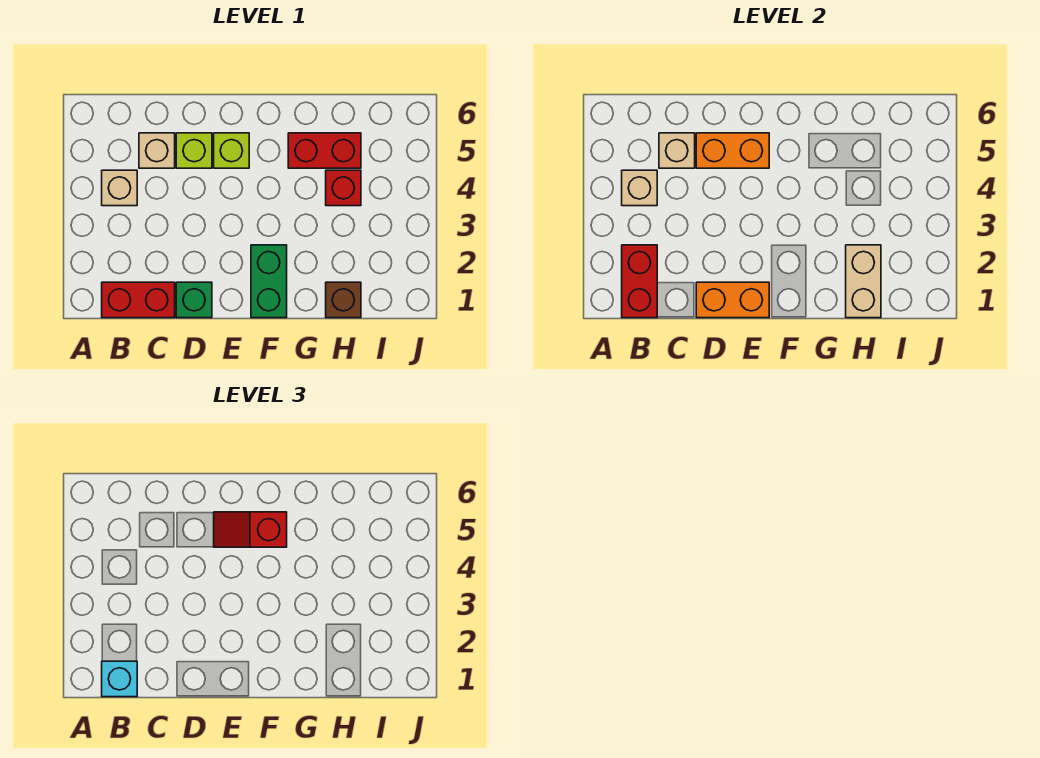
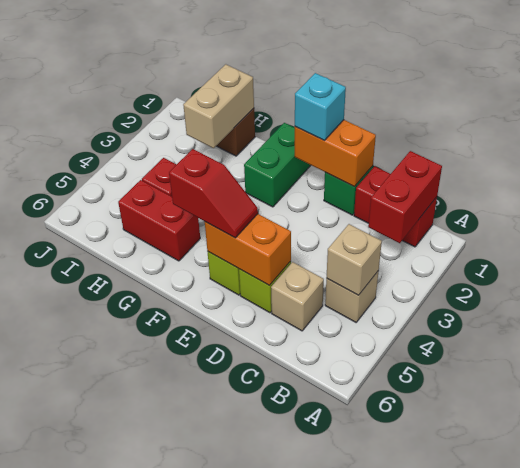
cyan brick B1 level 3 -> cyan brick E1 level 3
tan brick C5 level 2 -> none

